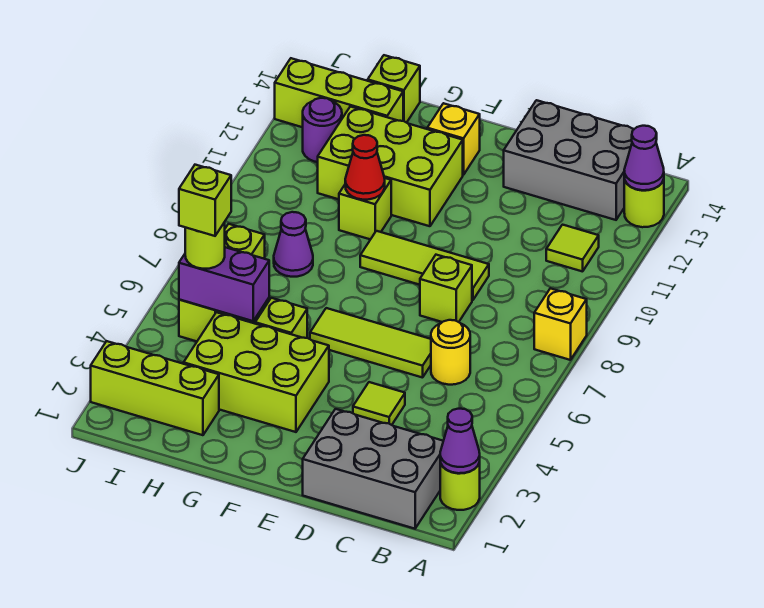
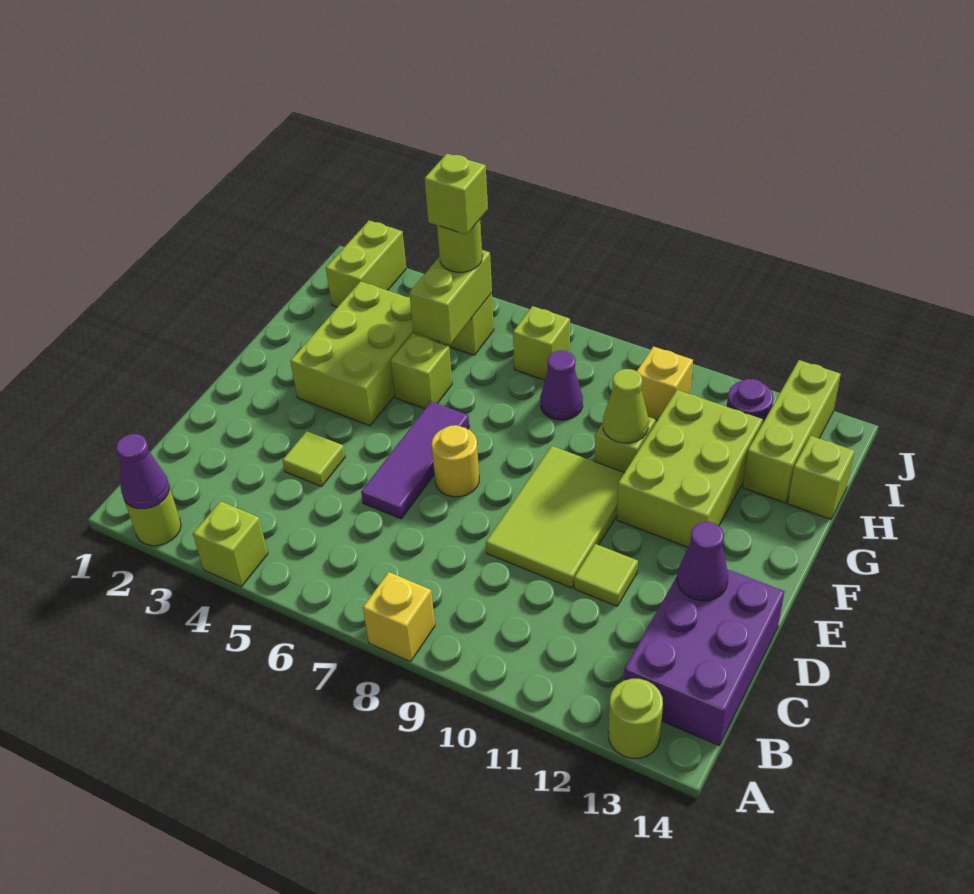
purple cone A13 level 2 -> purple cone D13 level 2
grey brick B1:D2 level 1 -> none
lime tile B11 level 1 -> lime tile D11 level 1
grey brick B13:D14 level 1 -> purple brick B13:D14 level 1
yellow round brick C6 level 1 -> yellow round brick E7 level 1
lime tile D6:F6 level 1 -> purple tile D6:F6 level 1
lime brick D8 level 1 -> lime brick A4 level 1
lime tile D9:F9 level 1 -> lime tile D9:F10 level 1
yellow brick F13 level 1 -> yellow brick I10 level 1
red cone G10 level 2 -> lime cone G10 level 2
lime brick H2:J2 level 1 -> lime brick I2:J2 level 1
purple brick H5:I5 level 2 -> lime brick H5:I5 level 2

